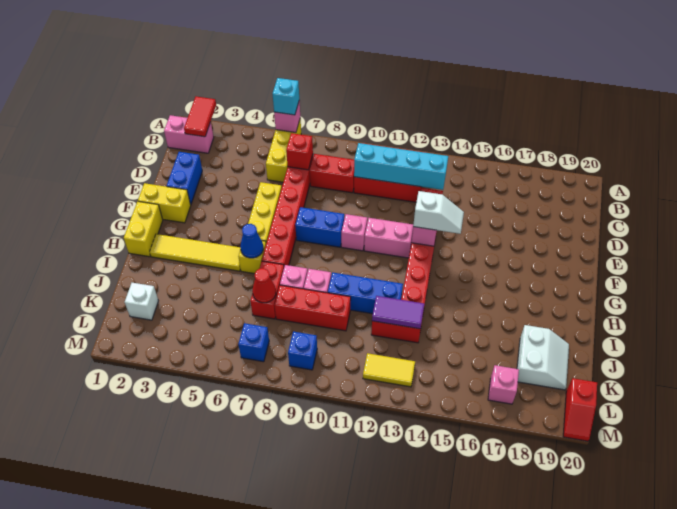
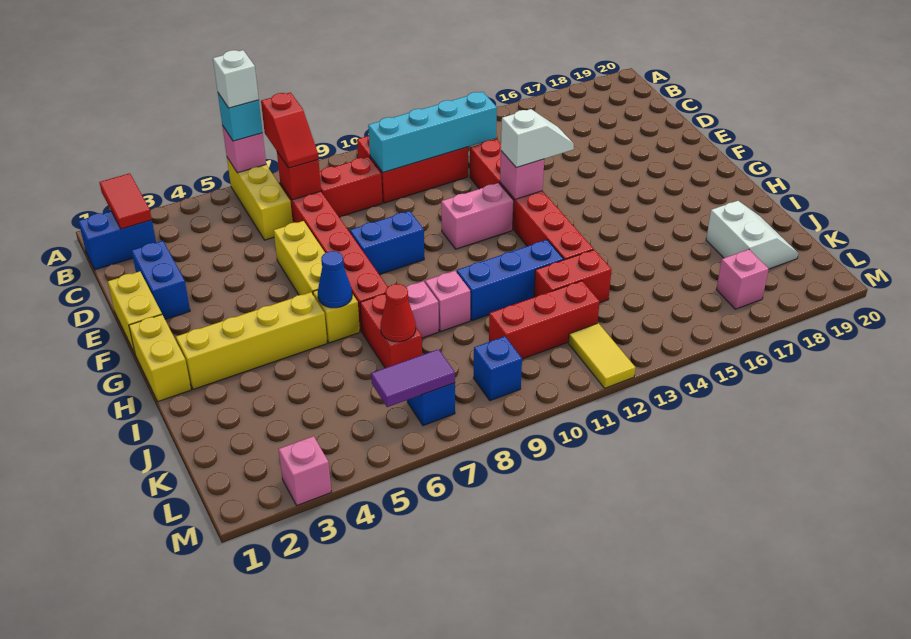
pink brick B1:B2 level 1 -> blue brick B1:B2 level 1
yellow brick F1:F2 level 1 -> yellow brick E1:F1 level 1
pink brick F10 level 1 -> pink brick M3 level 1
yellow tile H2:H5 level 1 -> yellow brick H2:H5 level 1
red brick J8:J10 level 1 -> red brick K10:K12 level 1
purple tile J12:J13 level 2 -> purple tile L6:L7 level 2
white brick K2 level 1 -> white brick A6 level 4
yellow tile L12:L13 level 1 -> yellow tile L12:M12 level 1
red slope L20:M20 level 1 top L -> red slope B7:C7 level 3 top B

